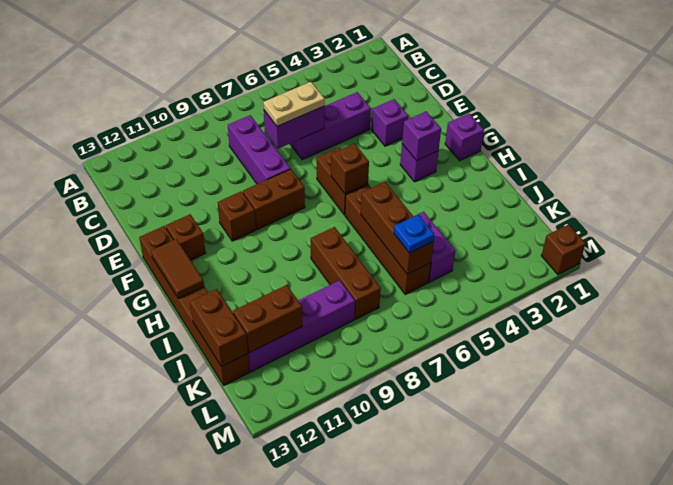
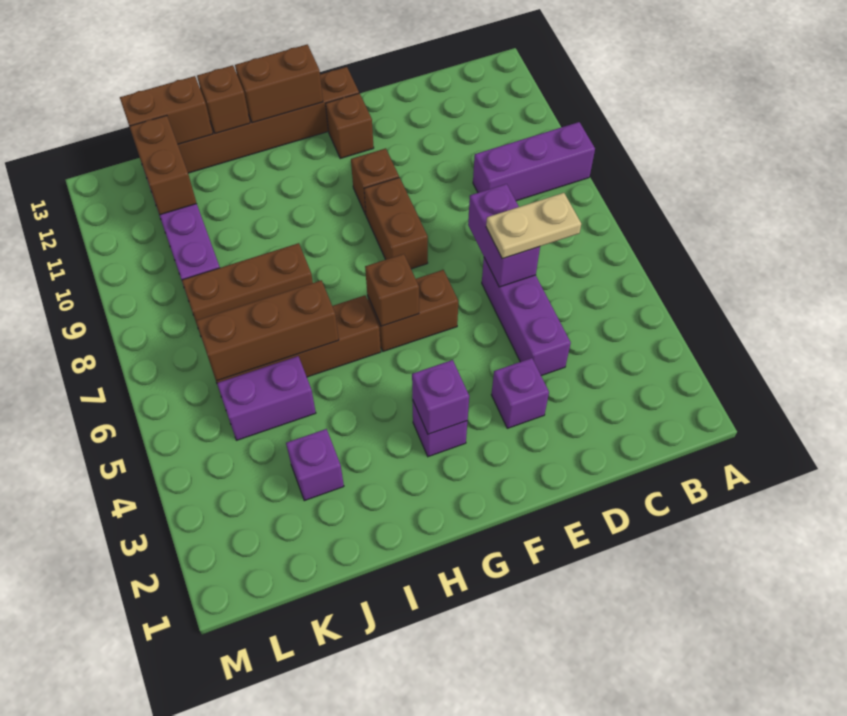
purple brick C8:E8 level 1 -> purple brick A9:C9 level 1
tan plate D6:D7 level 3 -> tan plate C6:D6 level 3
purple brick G1 level 1 -> purple brick J3 level 1
brown tile G13:H13 level 2 -> brown brick G13:H13 level 2
blue plate K6 level 3 -> none
brown brick M1 level 1 -> brown brick I13 level 2

